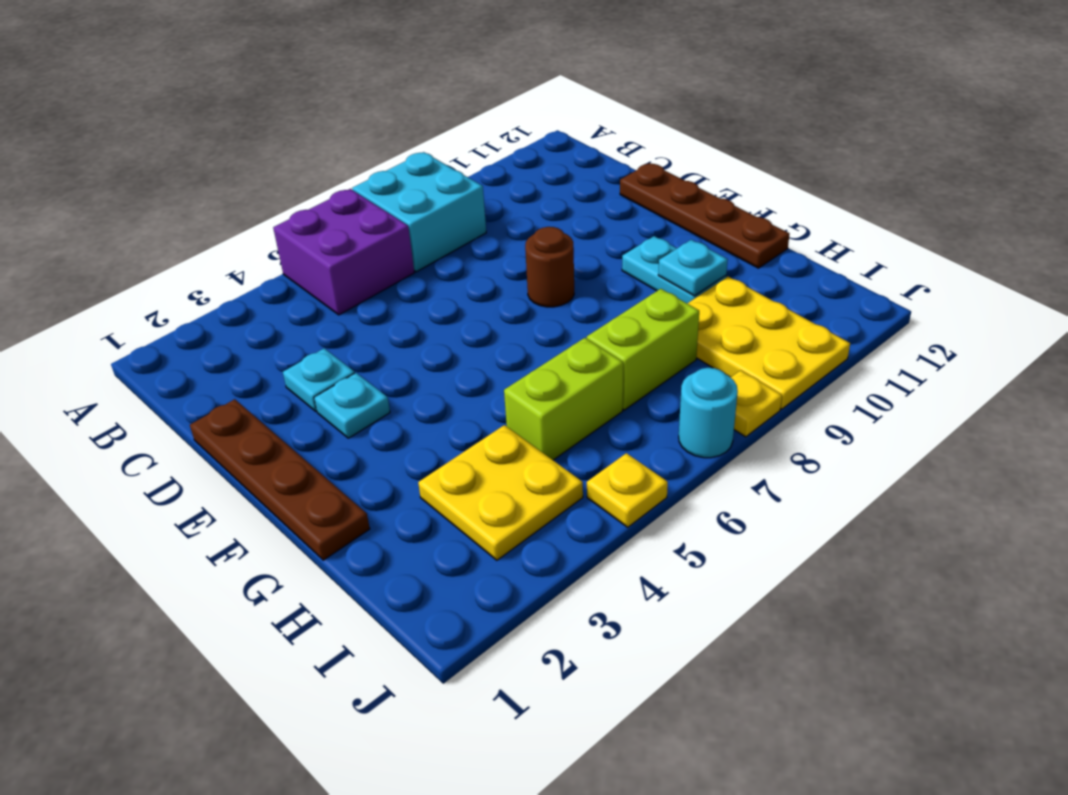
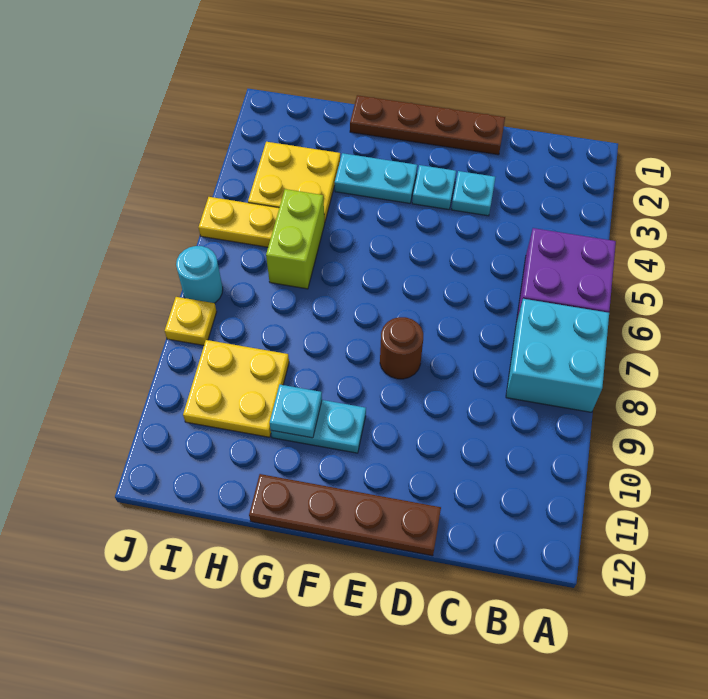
none -> cyan plate F3:G3 level 1
lime brick H7:H8 level 1 -> none
yellow plate H9:J10 level 1 -> yellow plate H9:I10 level 1
yellow plate J5 level 1 -> yellow plate I5:J5 level 1

